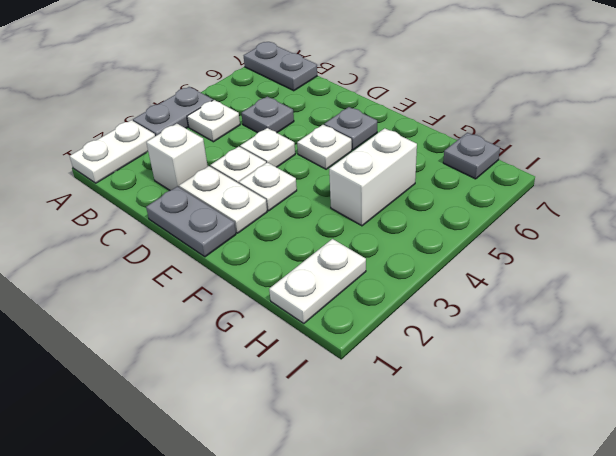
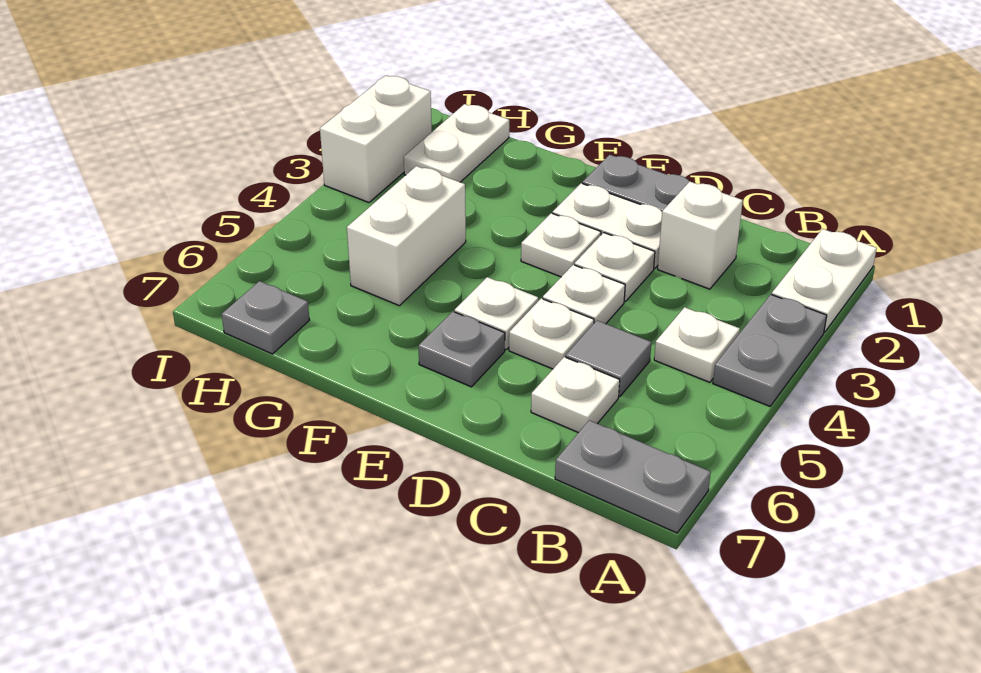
grey plate C5 level 1 -> grey tile C5 level 1
none -> white plate C6 level 1
none -> white plate D5 level 1
none -> white brick I2:I3 level 1

